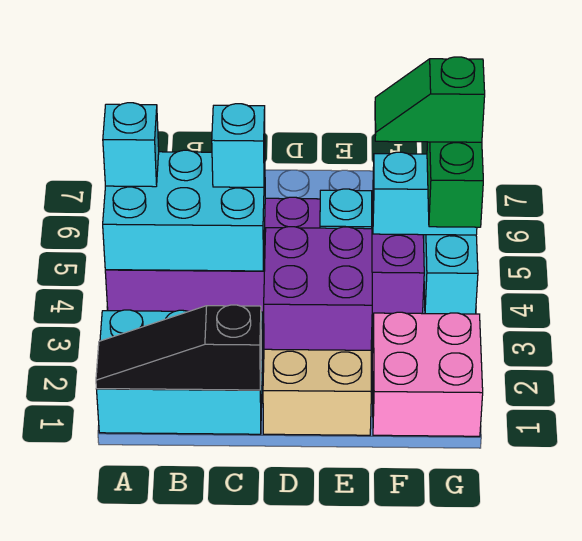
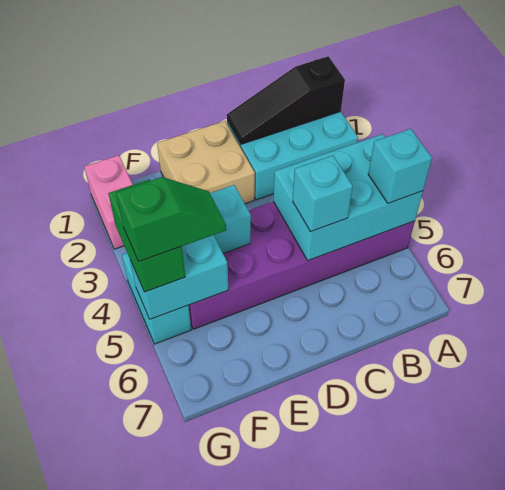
black slope A1:C1 level 2 top C -> black slope A1:C1 level 2 top A
purple brick D2:E3 level 2 -> none
pink brick F1:G2 level 1 -> pink brick G1:G2 level 1

